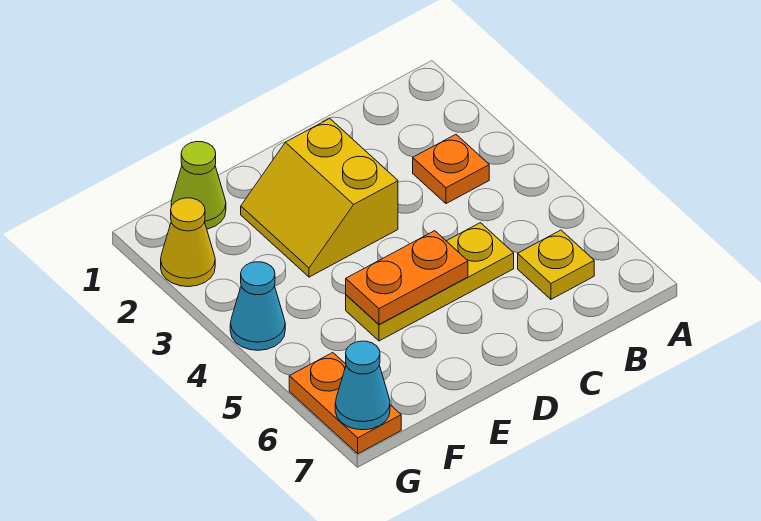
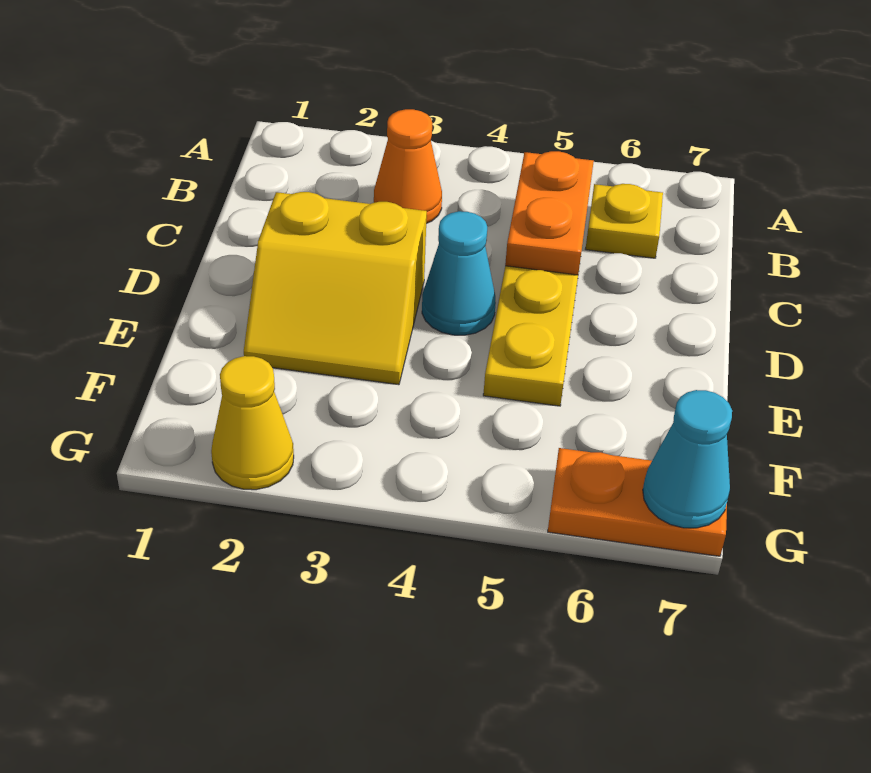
orange plate B3 level 1 -> orange cone B3 level 1
orange plate D5:E5 level 2 -> orange plate B5:C5 level 2
lime cone F1 level 1 -> none
cyan cone G4 level 1 -> cyan cone D4 level 1

